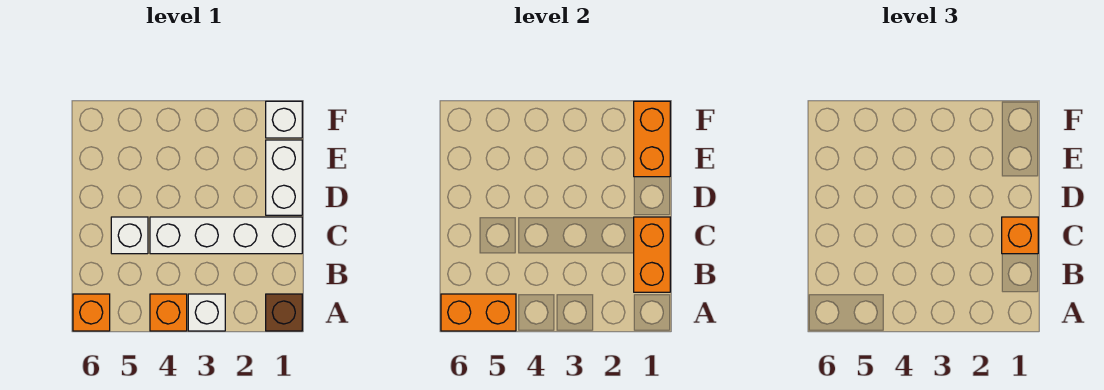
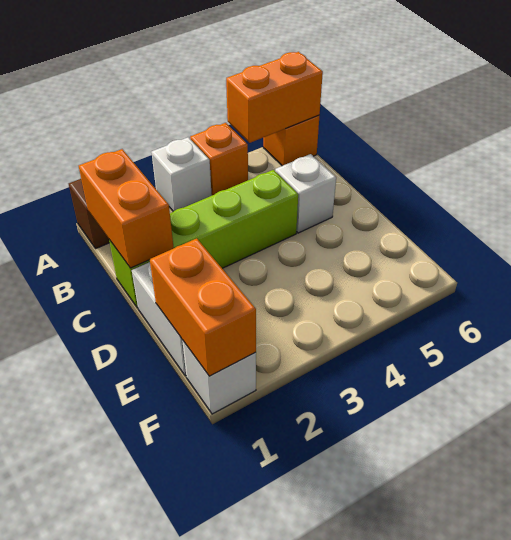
white brick C1:C4 level 1 -> lime brick C1:C4 level 1
orange brick C1 level 3 -> none

